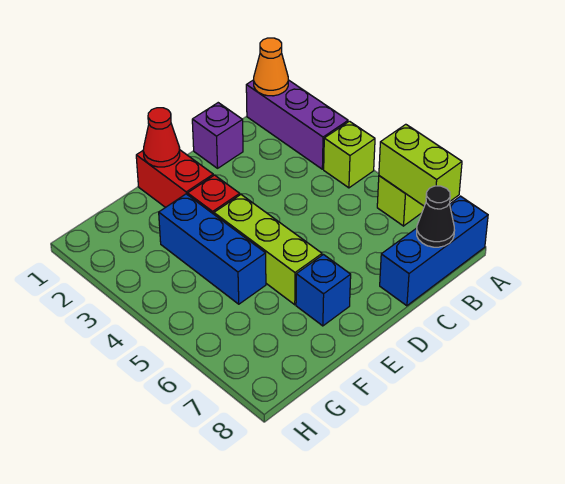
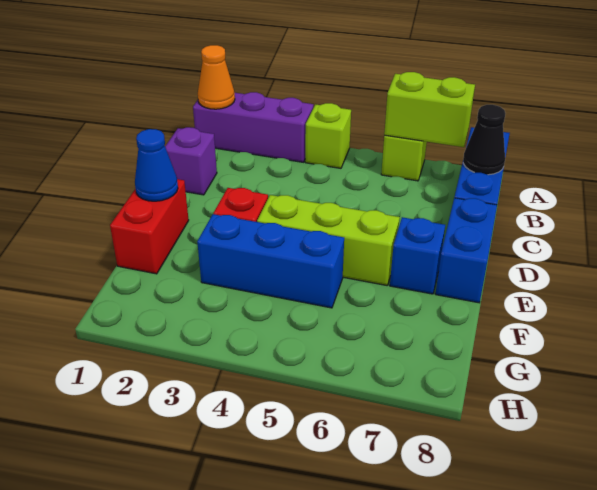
none -> blue brick D8:E8 level 1
red brick E1:E2 level 1 -> red brick E1:F1 level 1
red cone E1 level 2 -> blue cone E1 level 2

